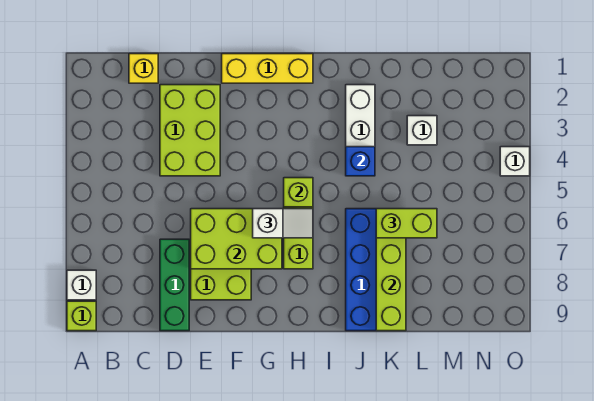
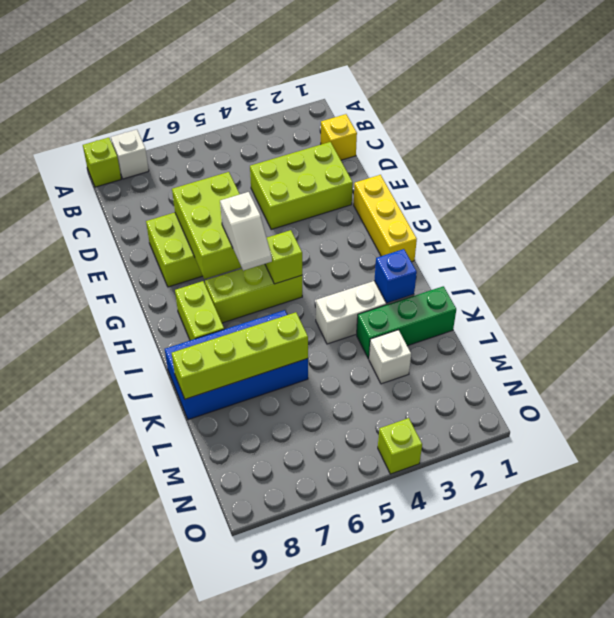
green brick D7:D9 level 1 -> green brick K1:K3 level 1
blue brick J4 level 2 -> blue brick J2 level 2
lime brick K6:L6 level 3 -> lime brick H8:I8 level 1
white brick O4 level 1 -> lime brick O4 level 1

